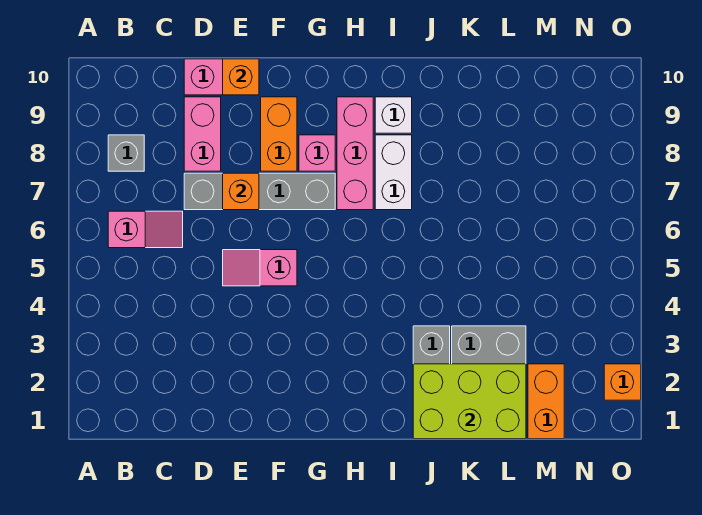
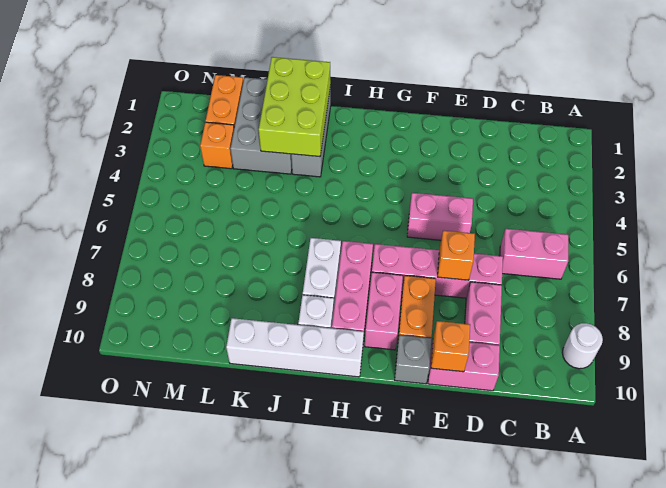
none -> white round brick A9 level 1
pink slope B6:C6 level 1 top B -> pink brick B6:C6 level 1
grey brick B8 level 1 -> grey brick F10 level 1
grey brick D7:G7 level 1 -> pink brick D7:G7 level 1
pink slope E5:F5 level 1 top F -> pink brick E5:F5 level 1
pink brick G8 level 1 -> pink brick G8:G9 level 1
none -> white brick H10:K10 level 1
lime brick J1:L2 level 2 -> lime brick J1:K3 level 2
orange brick O2 level 1 -> orange brick M3 level 1

